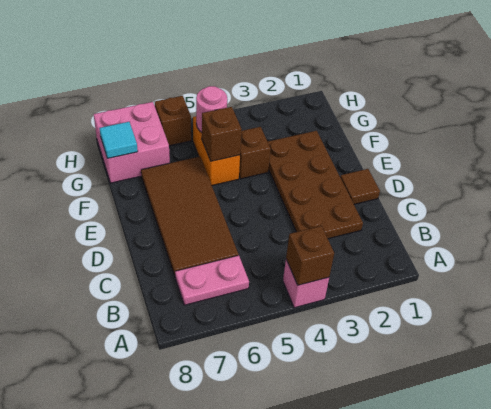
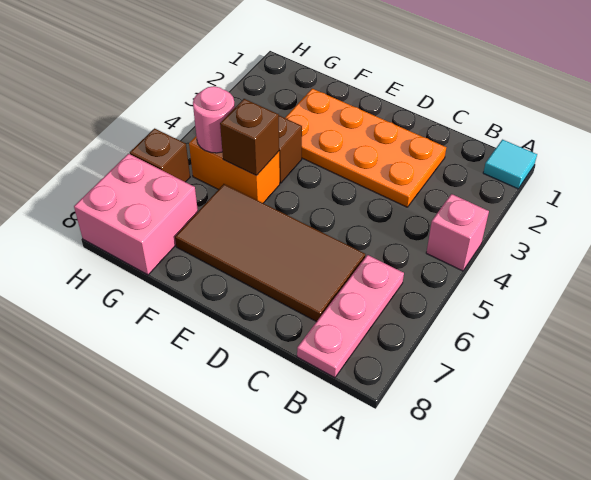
brown brick A4 level 2 -> none
pink plate B6:B7 level 1 -> pink plate B6:B8 level 1
brown plate C2:F3 level 1 -> orange plate C2:F3 level 1
brown tile D1 level 1 -> none
cyan tile G8 level 2 -> cyan tile A1 level 1

